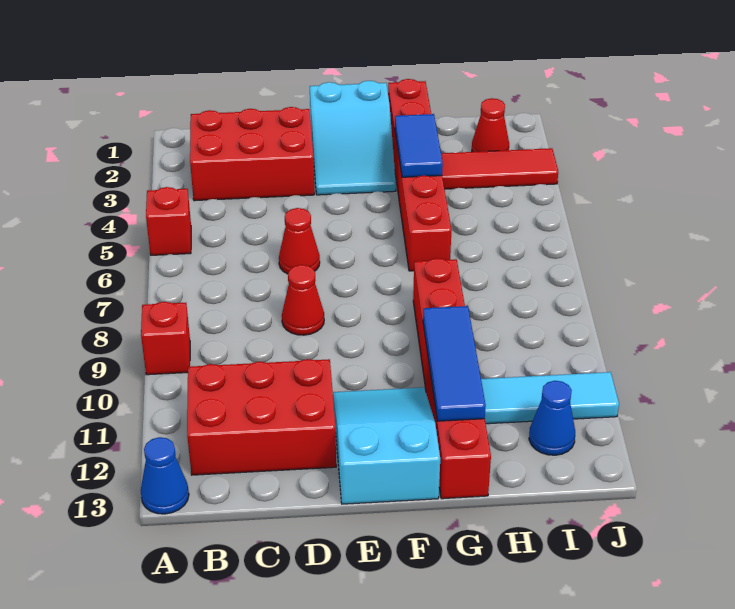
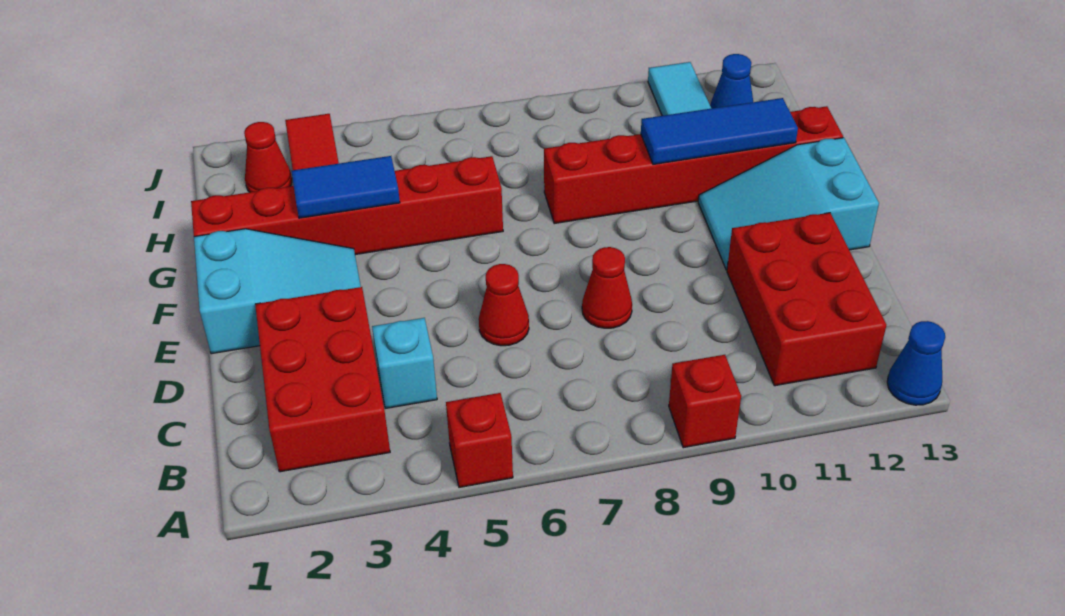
none -> cyan brick C4 level 1

